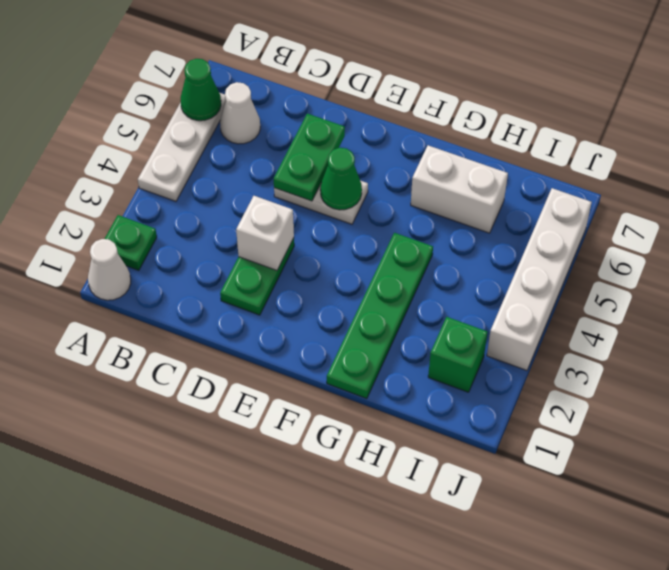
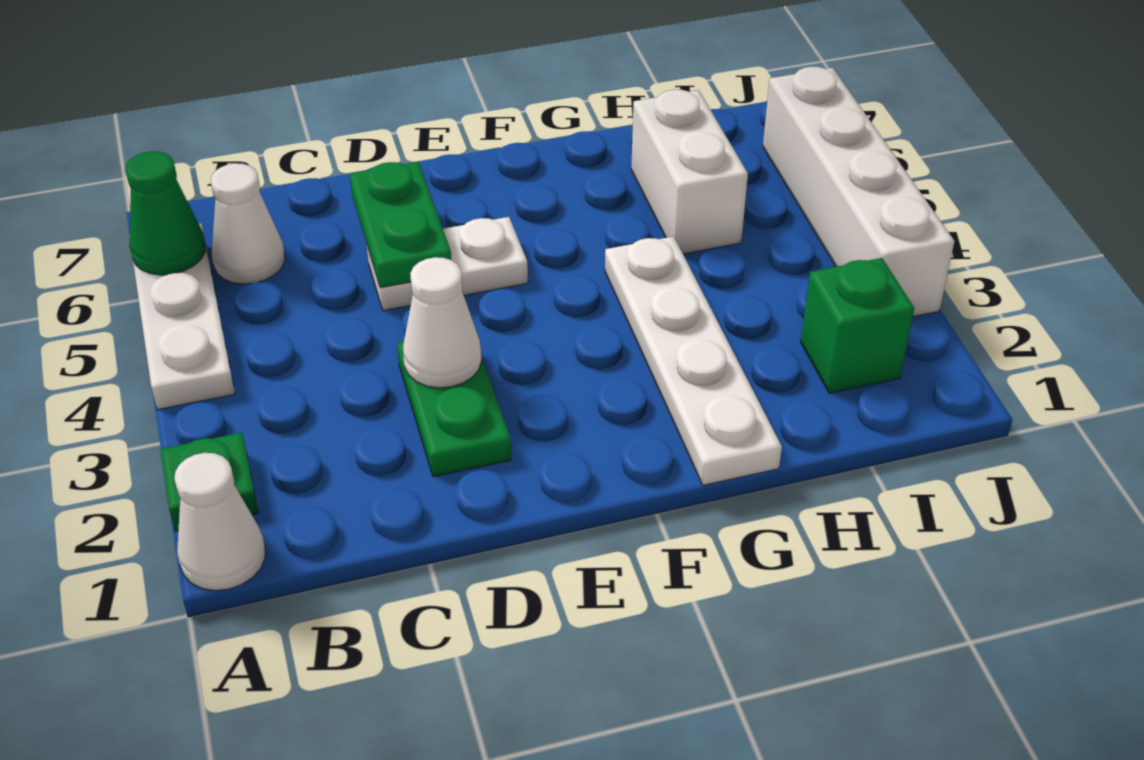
white brick D3 level 2 -> white cone D3 level 2
green cone E5 level 2 -> none
green plate G1:G4 level 1 -> white plate G1:G4 level 1
white brick G6:H6 level 1 -> white brick H5:H6 level 1

